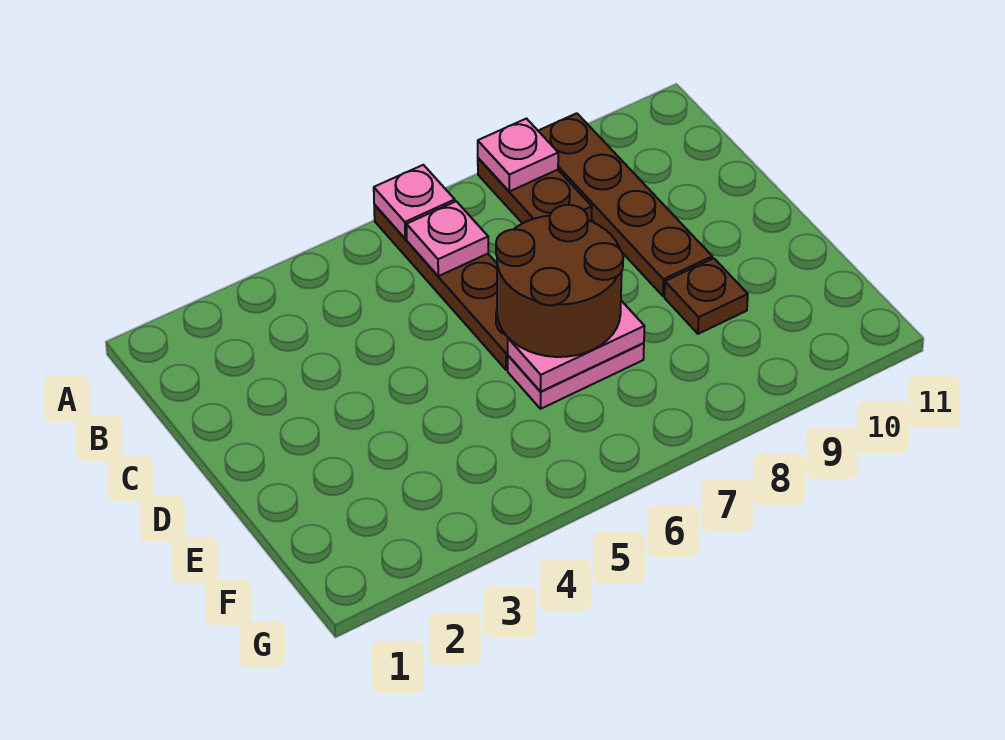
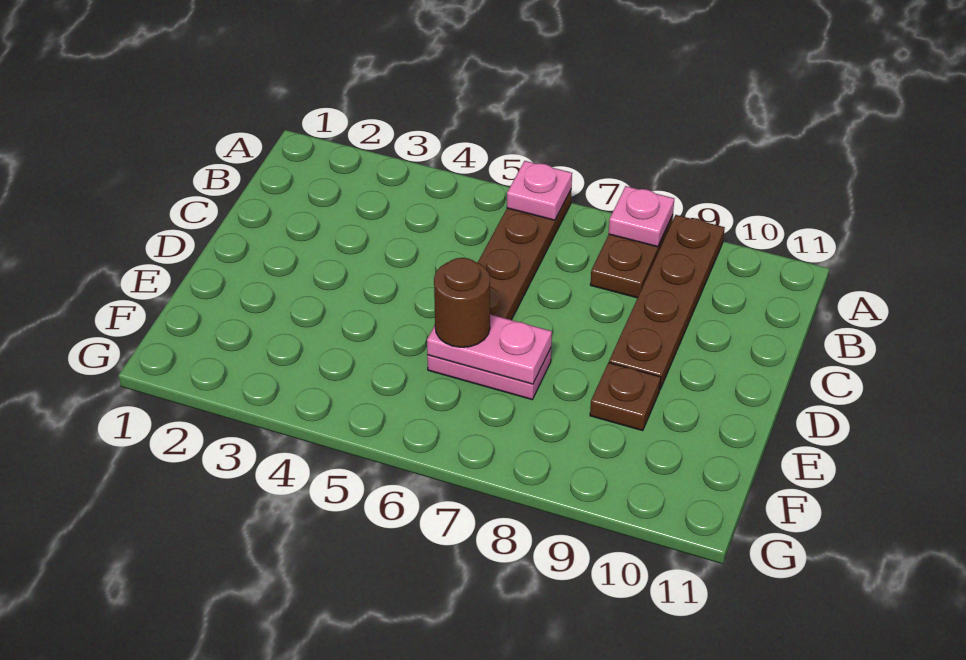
pink plate B6 level 2 -> none
brown round brick D6:E7 level 3 -> brown round brick E6 level 3

